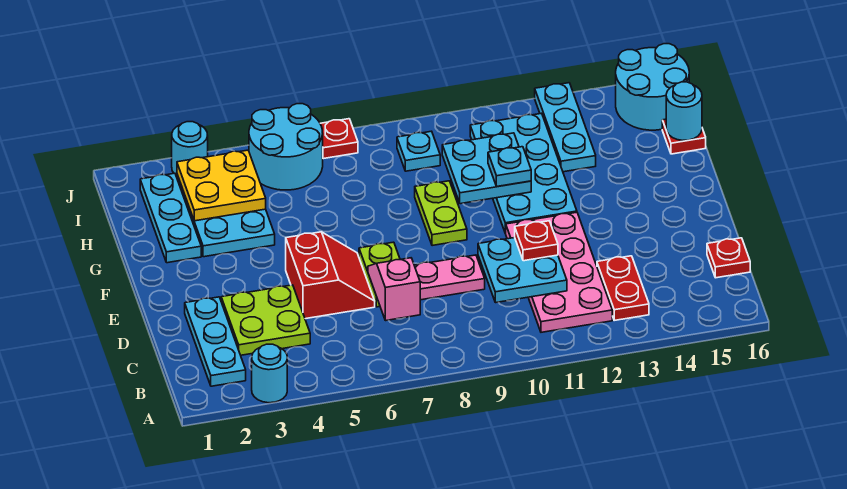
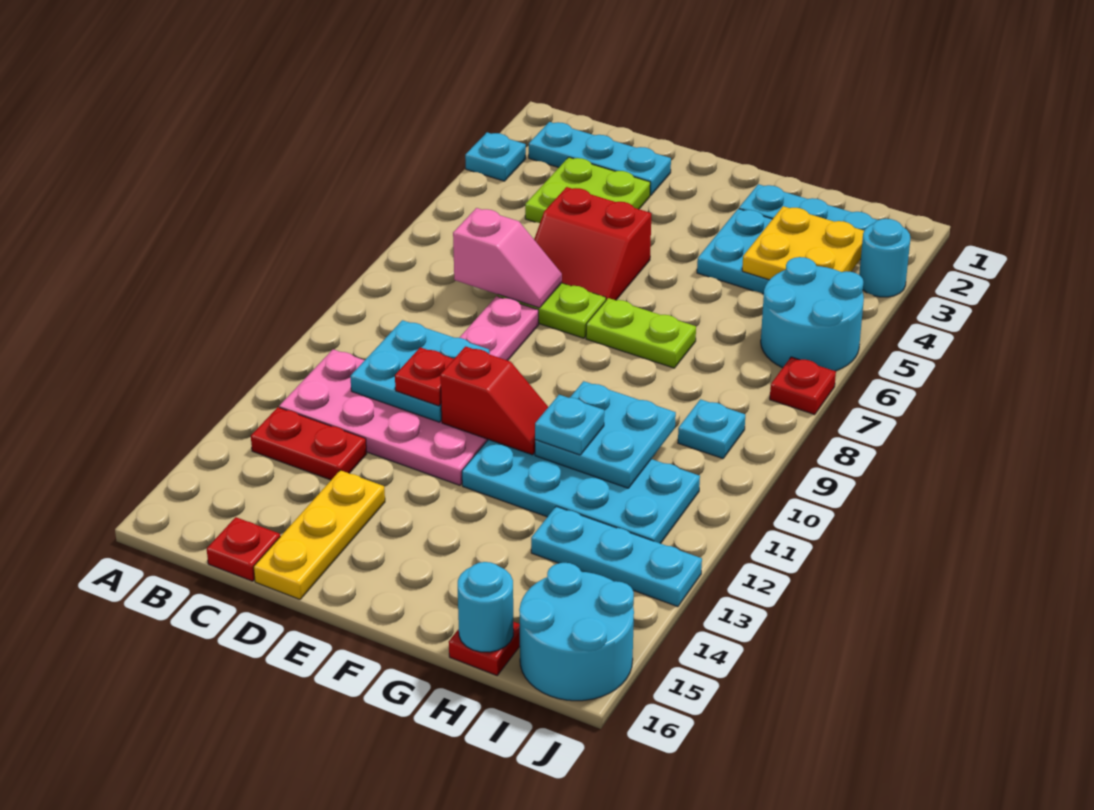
cyan round brick A3 level 1 -> cyan plate A3 level 1
none -> yellow plate D14:D16 level 1
none -> red slope E11:F11 level 2 top E
lime plate F9:G9 level 1 -> lime plate F7:G7 level 1

